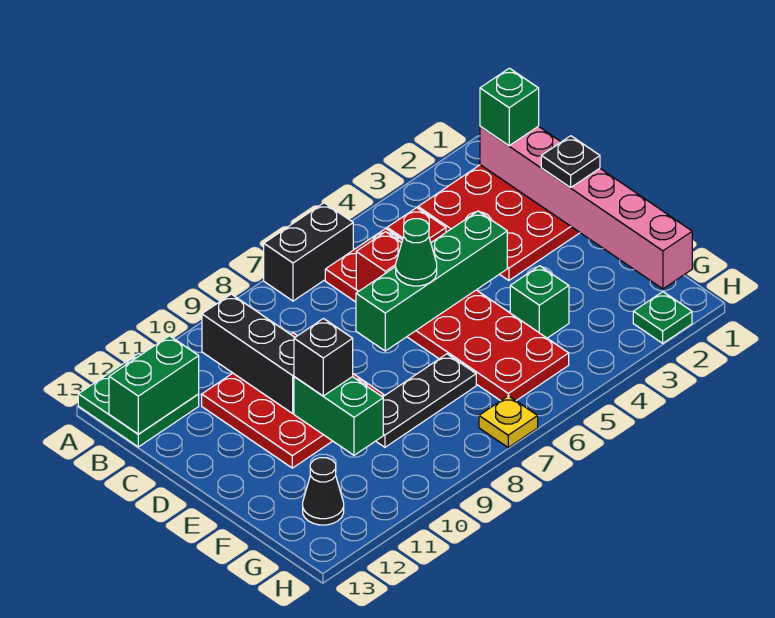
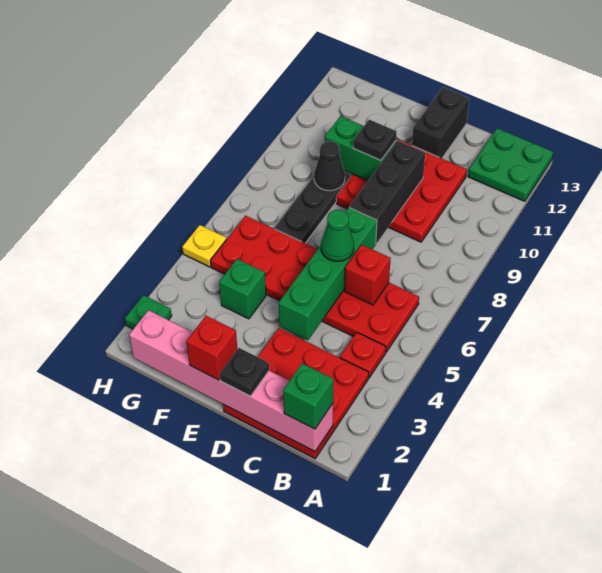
black brick A6:A7 level 1 -> black brick D12:D13 level 1
black brick B10:D10 level 2 -> black brick D8:D10 level 2
green brick B12:B13 level 2 -> none
none -> red brick E1 level 3
black brick E10 level 3 -> black plate E10 level 3
black cone G12 level 1 -> black cone F9 level 2
yellow plate H7 level 1 -> yellow plate H5 level 1

